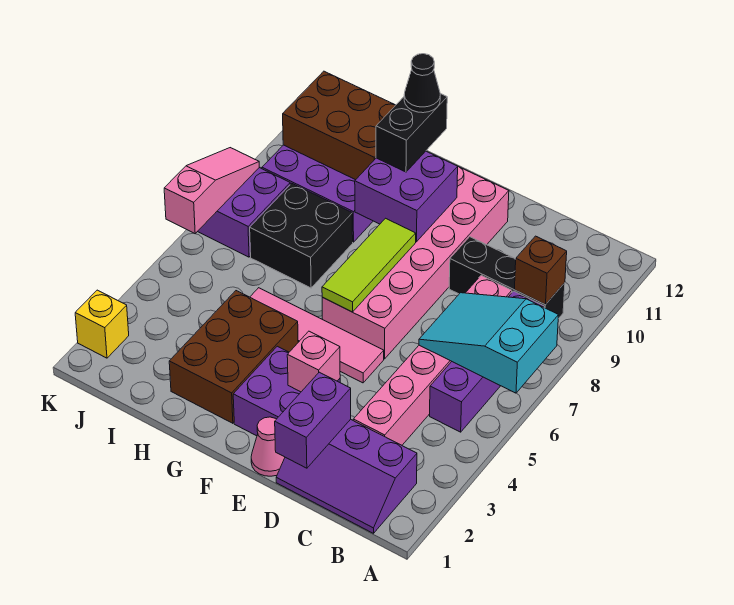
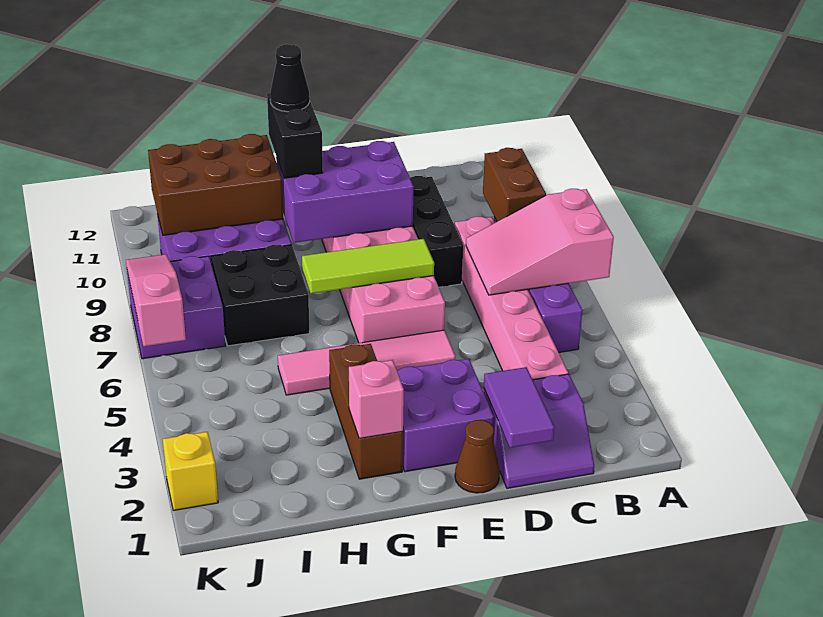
cyan slope A6:C7 level 2 top A -> pink slope A6:C7 level 2 top A
purple slope B1:D2 level 1 top 2 -> purple slope C1:D2 level 1 top 2
black brick B9:D9 level 1 -> black brick D8:D10 level 1
brown brick B9 level 2 -> brown brick B8:B9 level 2
purple brick D1:D2 level 2 -> purple tile D1:D2 level 2
pink cone E1 level 1 -> brown cone E1 level 1
pink brick E3 level 2 -> pink brick G2 level 2
lime tile F6:F8 level 2 -> lime tile E7:G7 level 2
purple brick F9:G10 level 2 -> purple brick E9:G10 level 2
brown brick G2:H4 level 1 -> brown brick G2:G4 level 1

